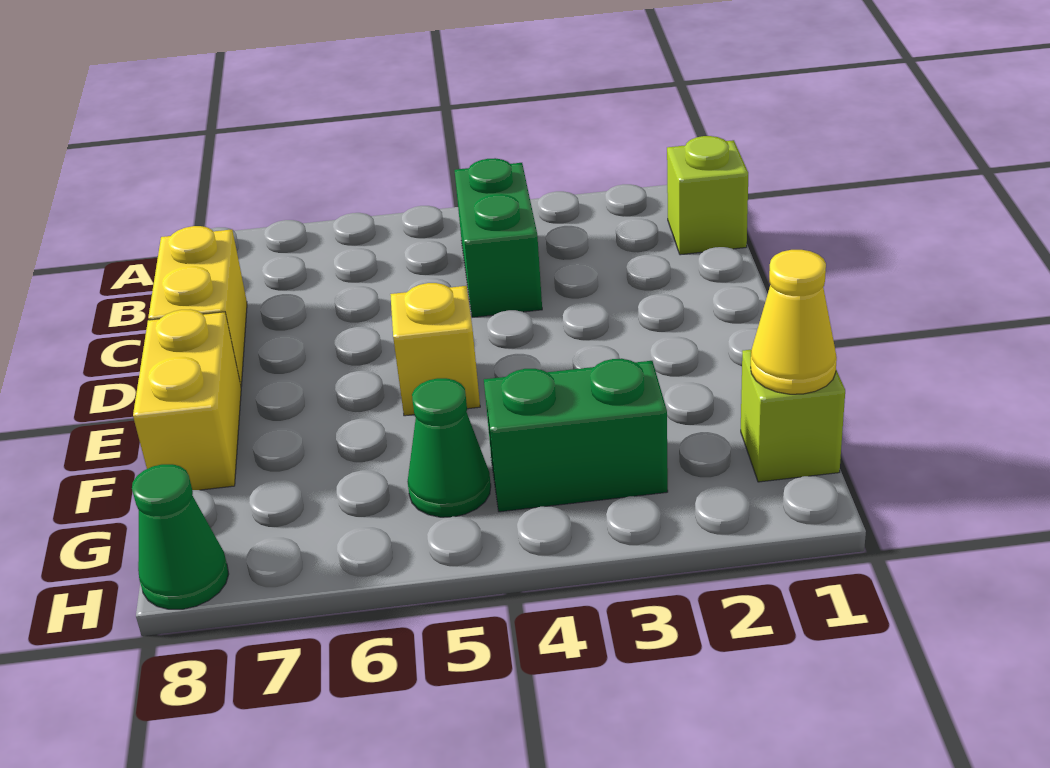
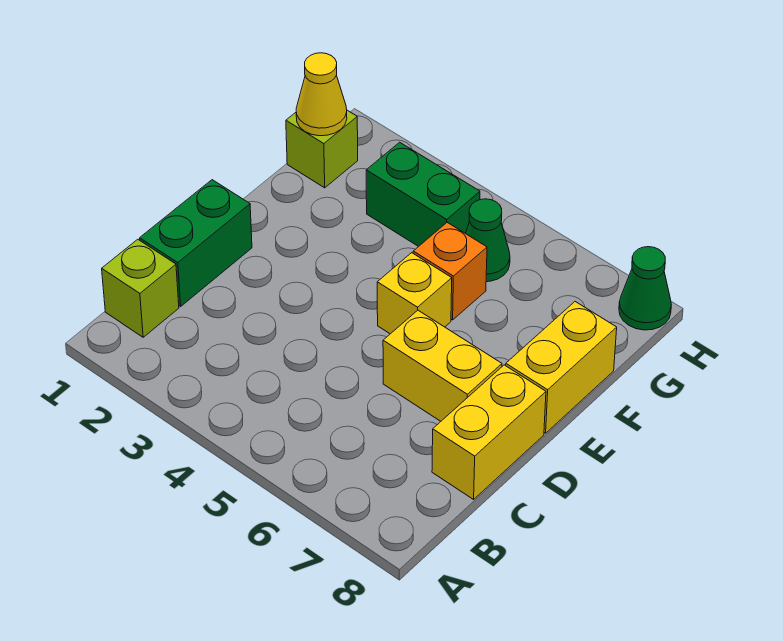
green brick B4:C4 level 1 -> green brick C1:D1 level 1
none -> yellow brick D6:D7 level 1
none -> orange brick F5 level 1

